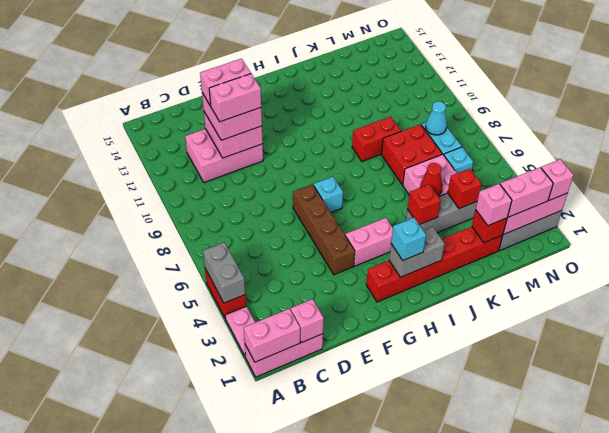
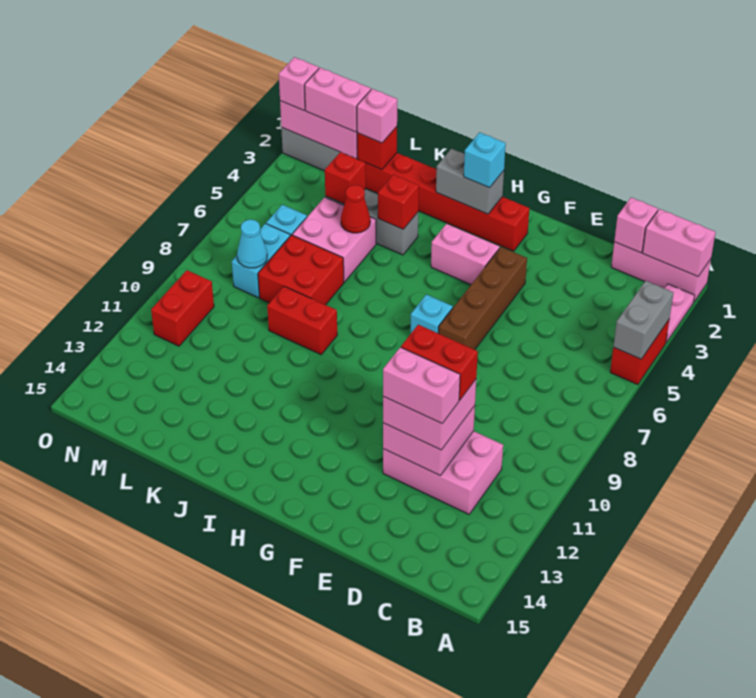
pink brick D11:E11 level 4 -> red brick D11:E11 level 4
none -> red brick N10:N11 level 1

